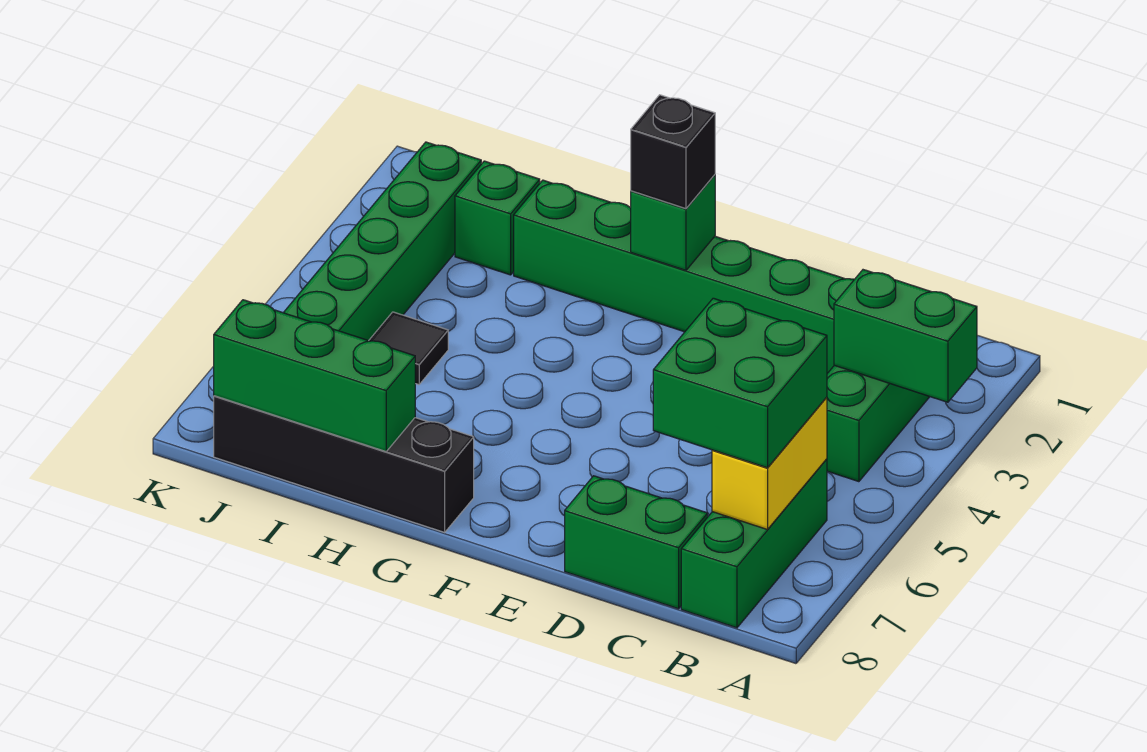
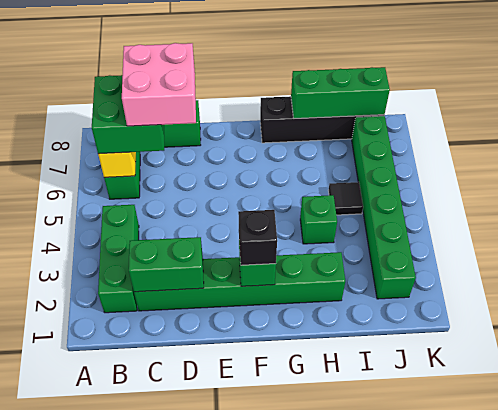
green brick A3:B3 level 2 -> green brick C2:D2 level 2
none -> pink brick C6:D7 level 4
green brick I2 level 1 -> green brick H4 level 1

